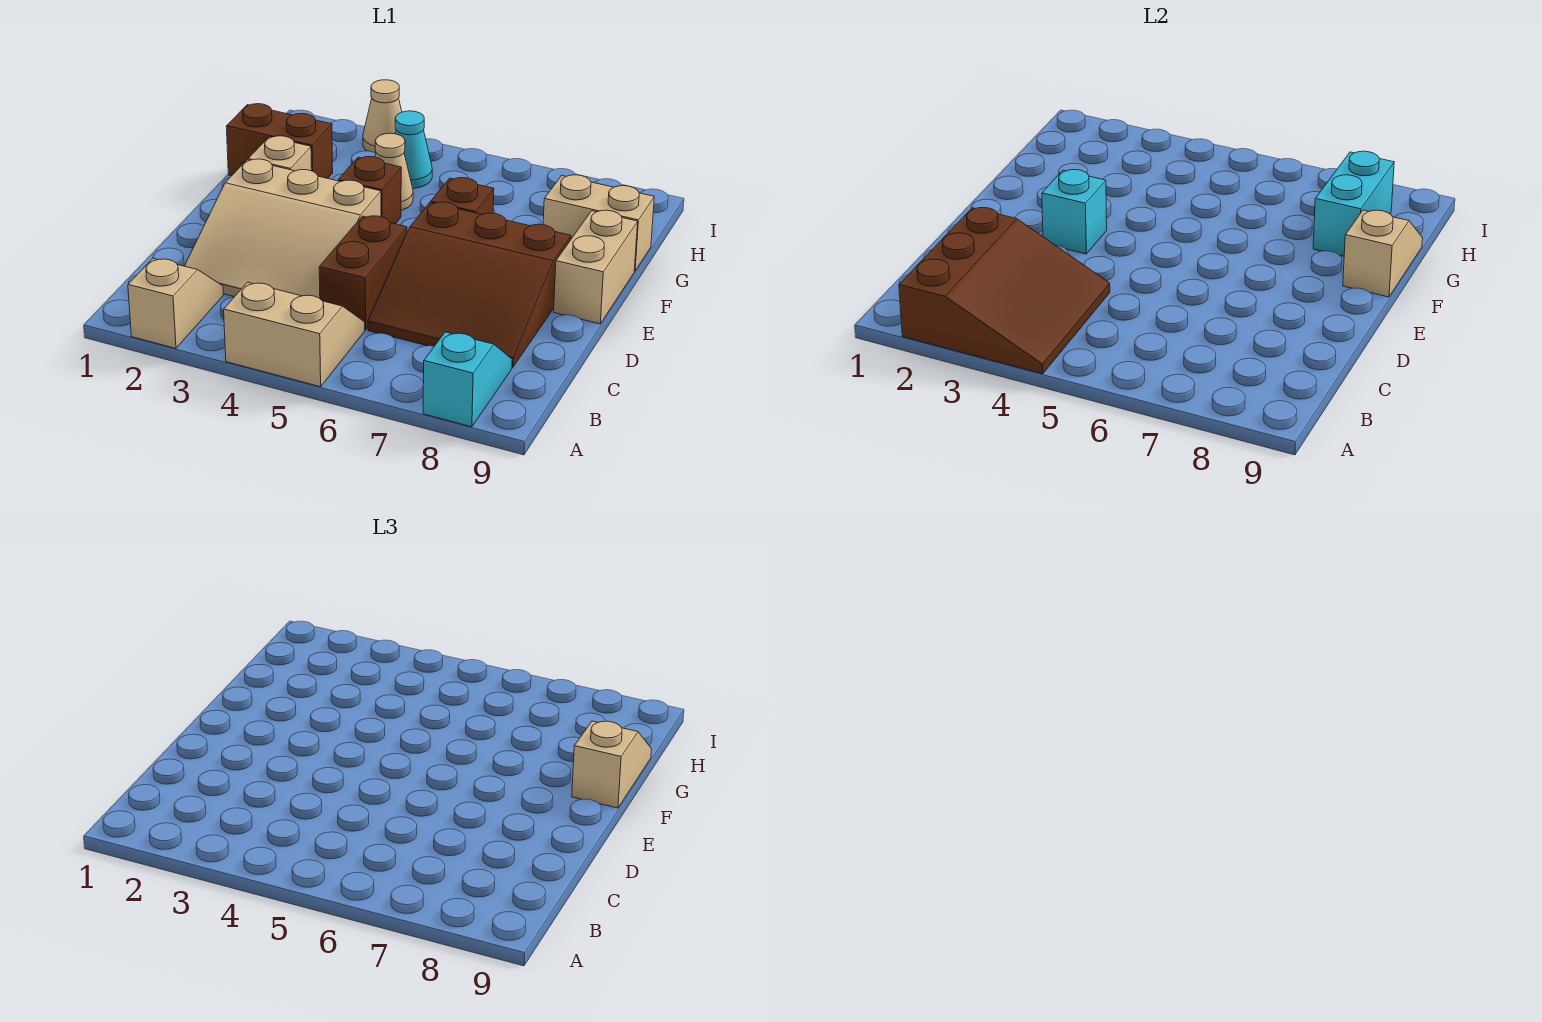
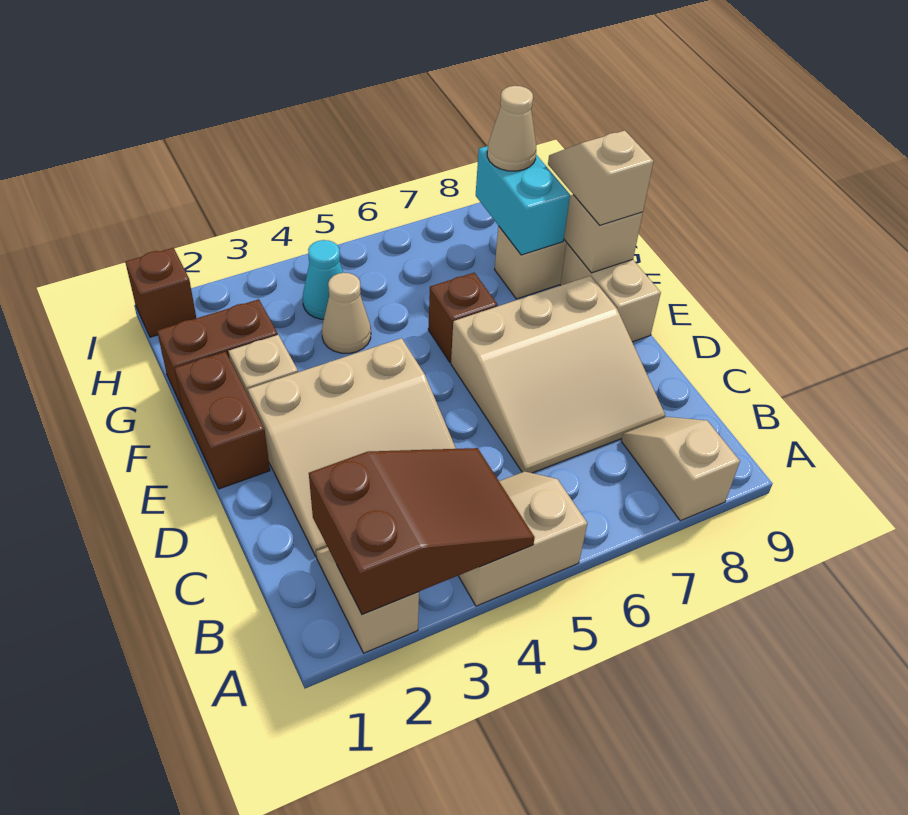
brown slope A2:C4 level 2 top 2 -> brown slope A2:B4 level 2 top 2
cyan slope A8:B8 level 1 top A -> tan slope A8:B8 level 1 top A
brown brick C5:D5 level 1 -> brown brick E1:F1 level 1
brown slope C6:E8 level 1 top E -> tan slope C6:E8 level 1 top E
cyan brick E3 level 2 -> none
brown brick F4 level 1 -> brown brick I1 level 1
tan cone I3 level 1 -> tan cone H8 level 3

